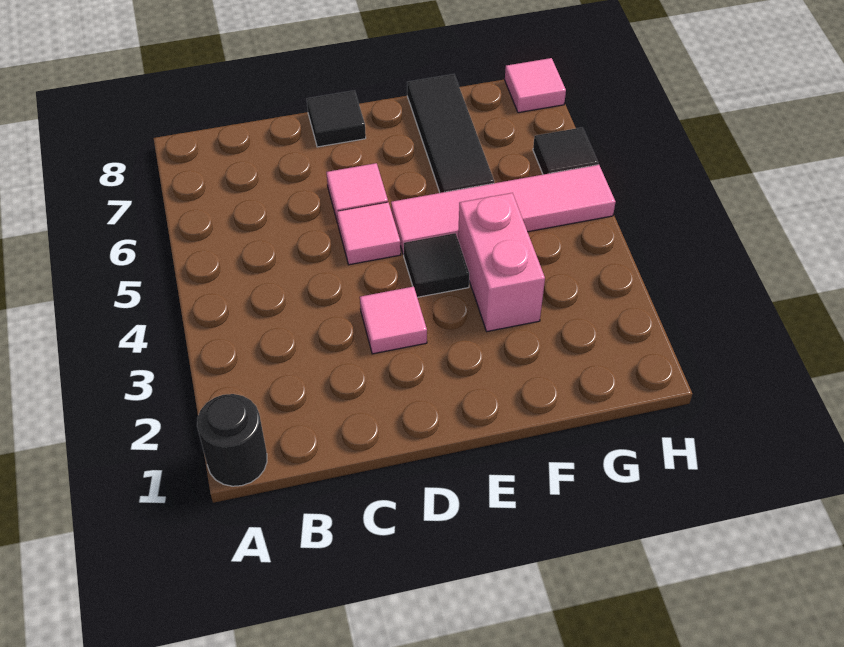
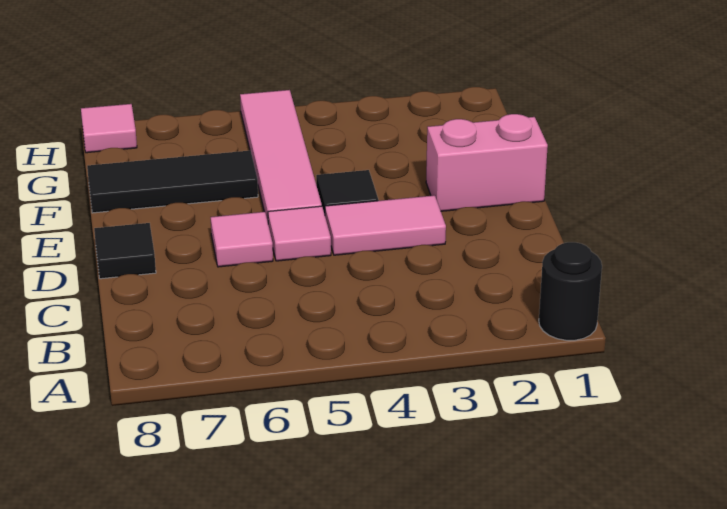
pink tile D3 level 1 -> pink tile D3:D4 level 1
pink brick F3:F4 level 1 -> pink brick E1:E2 level 1
black tile H6 level 1 -> none

